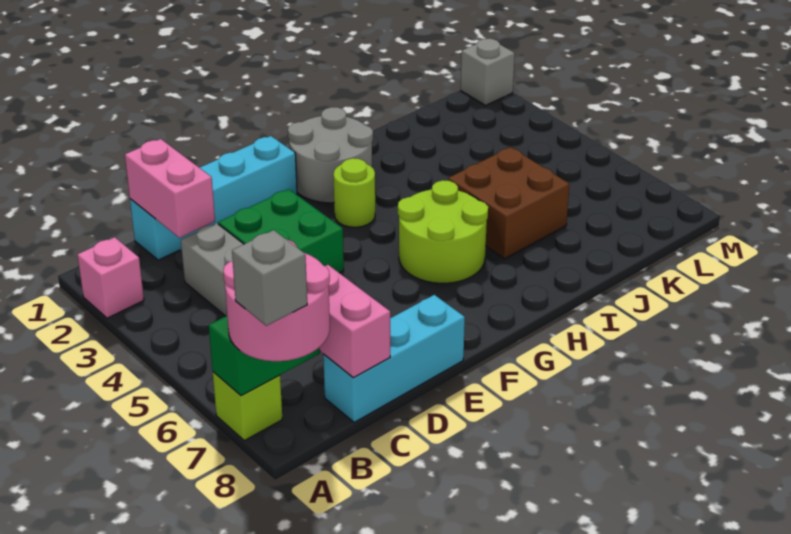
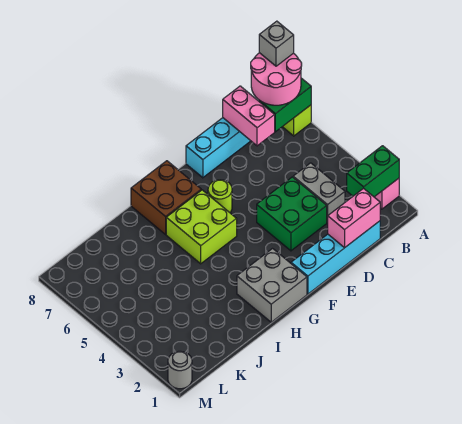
none -> green brick A2:B2 level 2
pink brick C1:C2 level 2 -> pink brick C1:D1 level 2
grey round brick G1:H2 level 1 -> grey brick G1:H2 level 1
lime round brick G3 level 1 -> lime round brick F6 level 1
lime round brick G5:H6 level 1 -> lime brick G5:H6 level 1
brown brick I5:J6 level 1 -> brown brick G7:H8 level 1
grey brick M1 level 1 -> grey round brick M1 level 1

